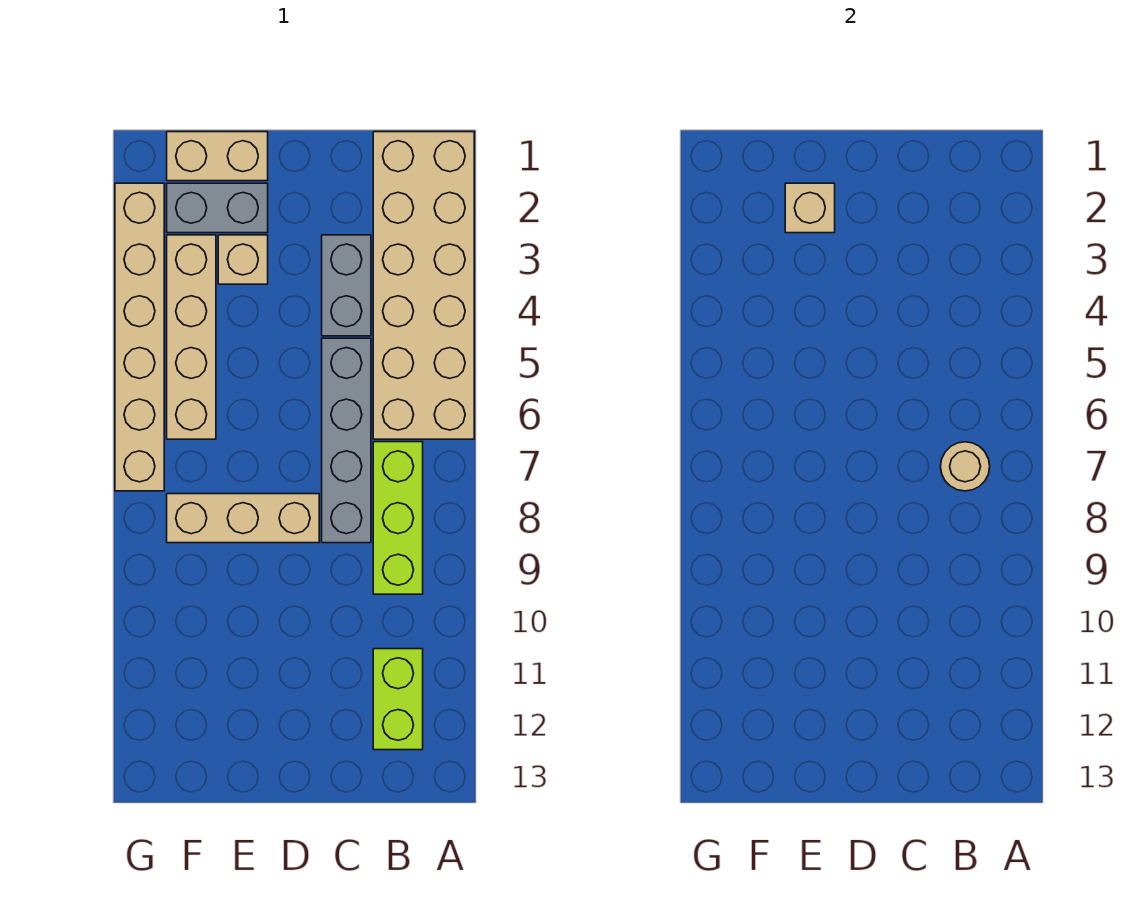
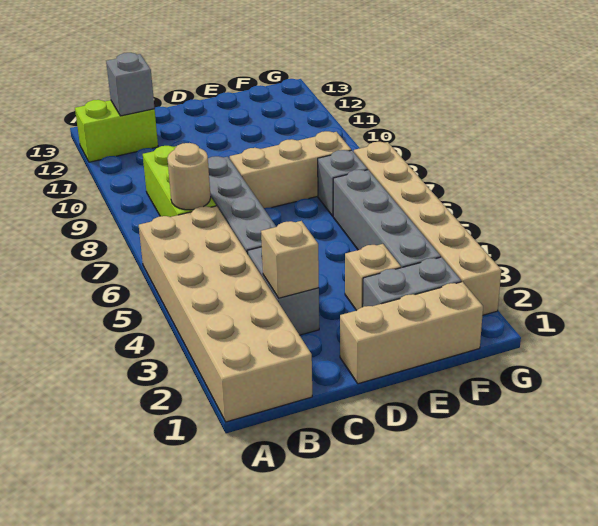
lime brick B11:B12 level 1 -> lime brick A12:B12 level 1
none -> grey brick B12 level 2
tan brick E1:F1 level 1 -> tan brick D1:F1 level 1
tan brick E2 level 2 -> tan brick C3 level 2
tan brick F3:F6 level 1 -> grey brick F3:F6 level 1
none -> grey brick F7 level 1

